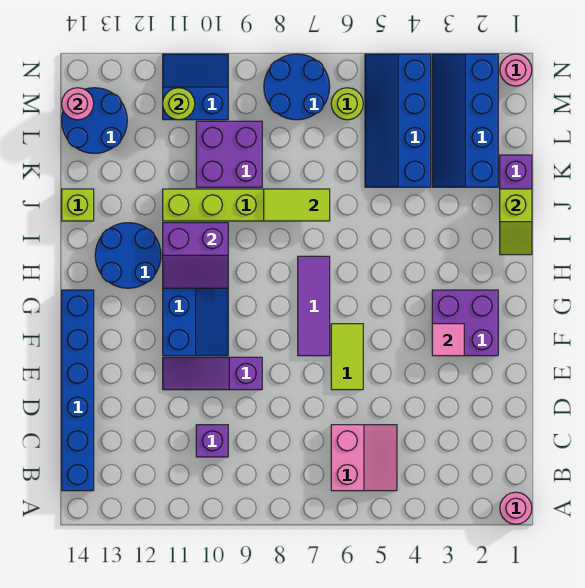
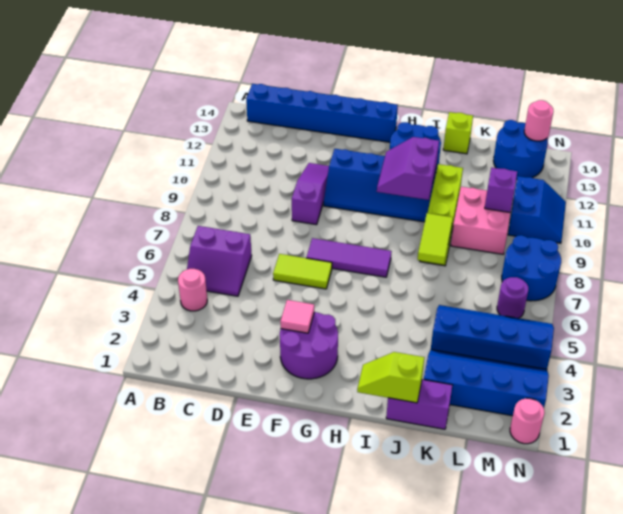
pink round brick A1 level 1 -> pink round brick B4 level 1
pink slope B5:C6 level 1 top 6 -> purple slope B5:C6 level 1 top 6
purple brick C10 level 1 -> purple brick L10 level 2
purple brick F2:G3 level 1 -> purple round brick F2:G3 level 1
purple brick K9:L10 level 1 -> pink brick K9:L10 level 1
lime round brick M6 level 1 -> purple round brick M6 level 1
lime round brick M11 level 2 -> none

